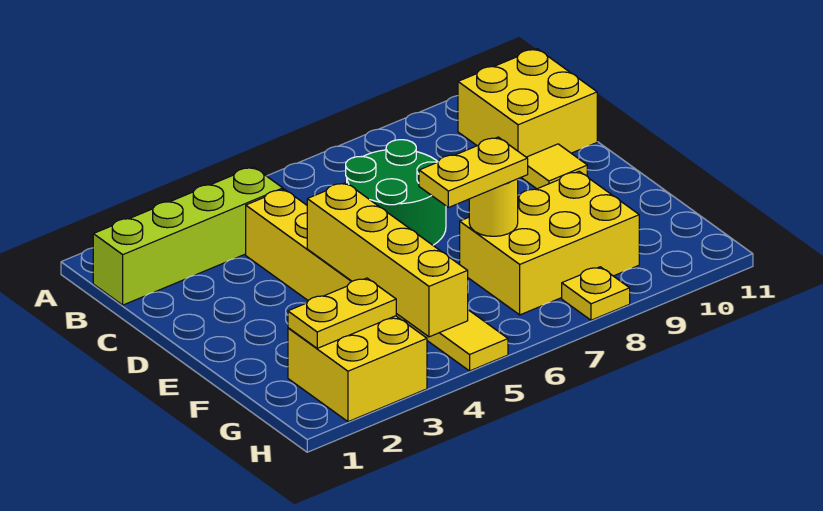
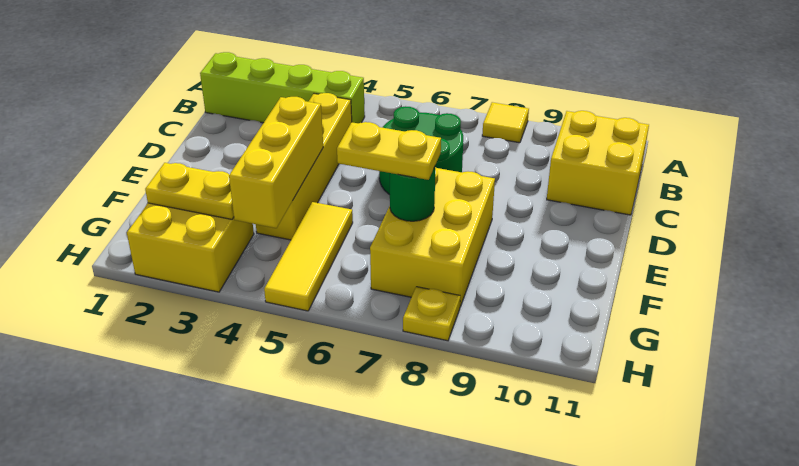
yellow tile D10 level 1 -> yellow tile A8 level 1
yellow brick E4:H4 level 2 -> yellow brick E4:G4 level 2
yellow brick F7:G9 level 1 -> yellow brick E7:G8 level 1
yellow round brick F7 level 2 -> green round brick F7 level 2

